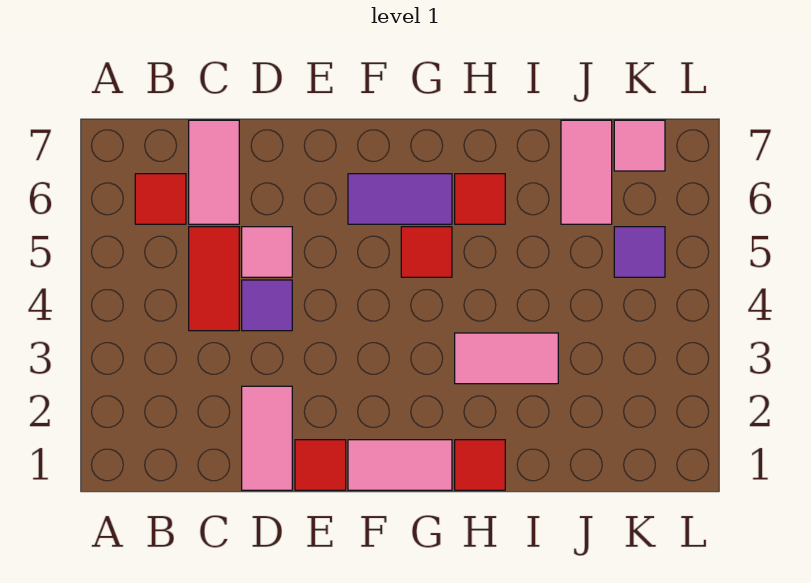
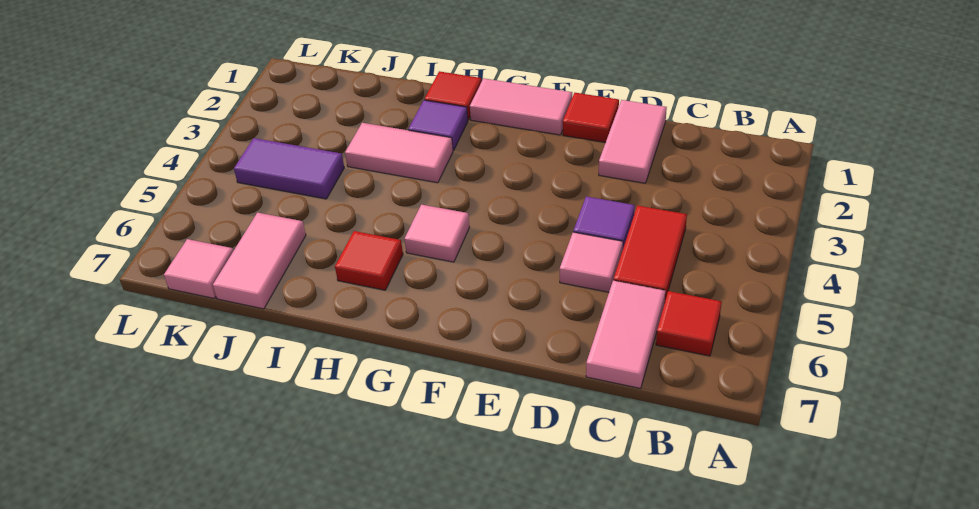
purple tile F6:G6 level 1 -> purple tile J4:K4 level 1
red tile G5 level 1 -> pink tile G5 level 1
purple tile K5 level 1 -> purple tile H2 level 1

